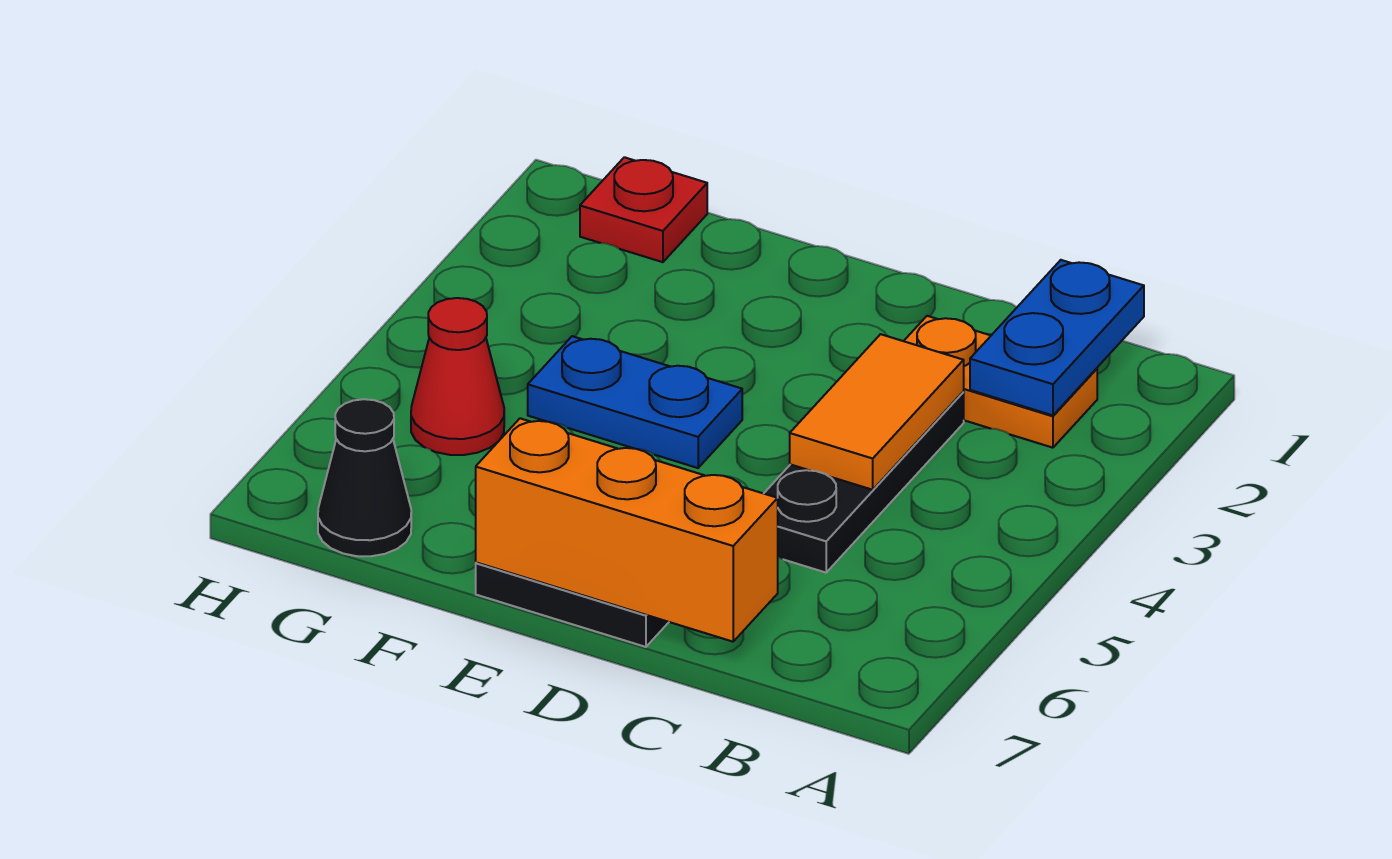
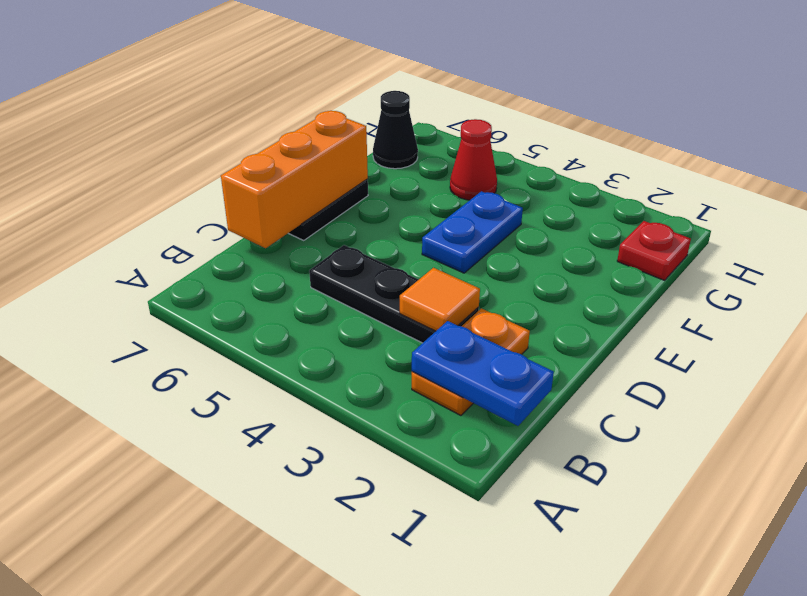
orange tile C3:C4 level 2 -> orange tile C3 level 2

